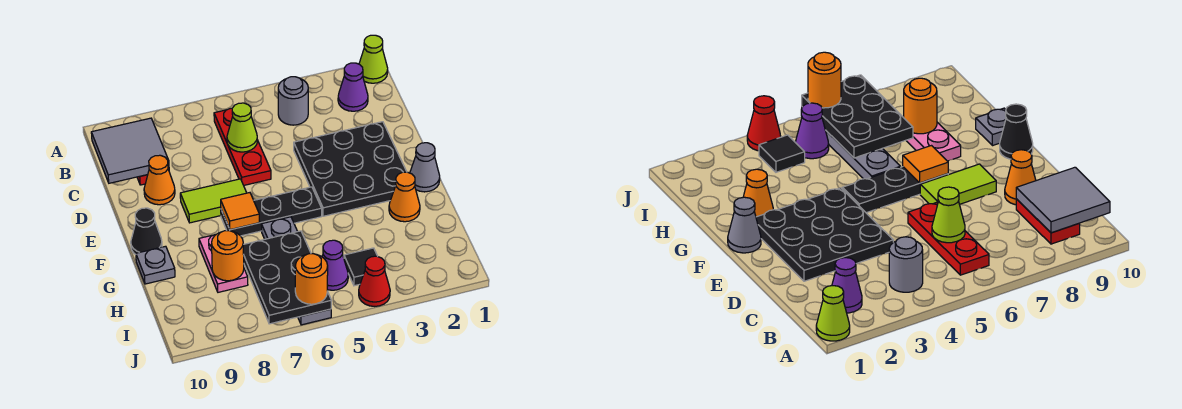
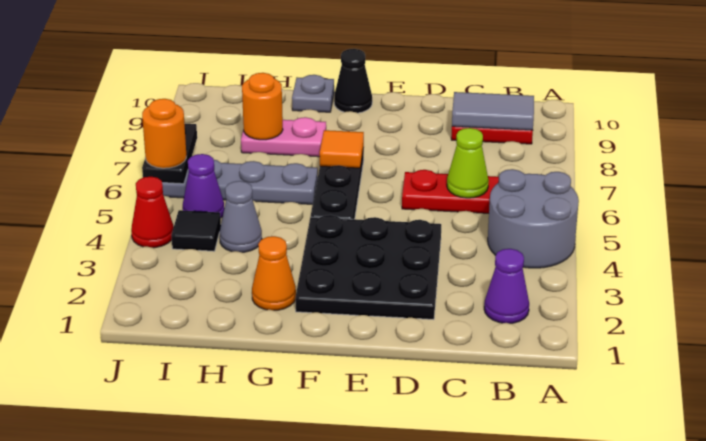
lime cone A1 level 1 -> none
grey round brick B4 level 1 -> grey round brick A4:B5 level 1
grey tile B9:C10 level 2 -> grey tile B9:C9 level 2
orange cone D9 level 1 -> none
lime tile E7:E8 level 1 -> none
grey cone F1 level 1 -> grey cone H4 level 1
black plate H6:J7 level 2 -> black plate J6:J7 level 2

